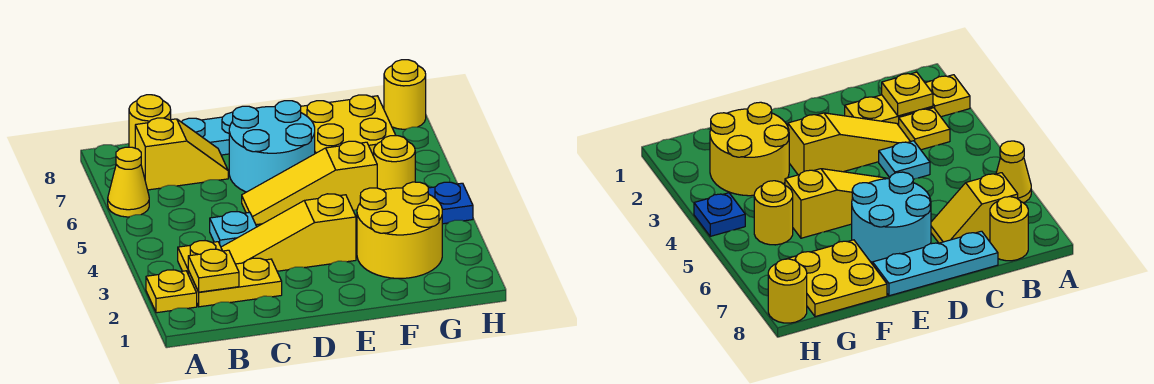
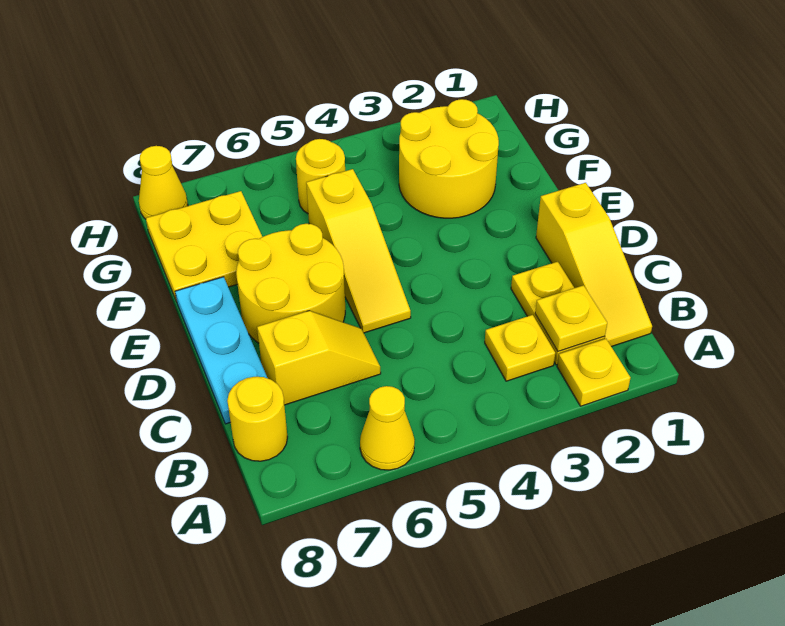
yellow slope B7:C7 level 1 top B -> yellow slope C6:C7 level 1 top 7
yellow slope C3:E3 level 1 top E -> yellow slope B1:D1 level 1 top D
cyan plate C4 level 1 -> none
cyan round brick D6:E7 level 1 -> yellow round brick D6:E7 level 1
blue plate H4 level 1 -> none
yellow round brick H8 level 1 -> yellow cone H8 level 1

